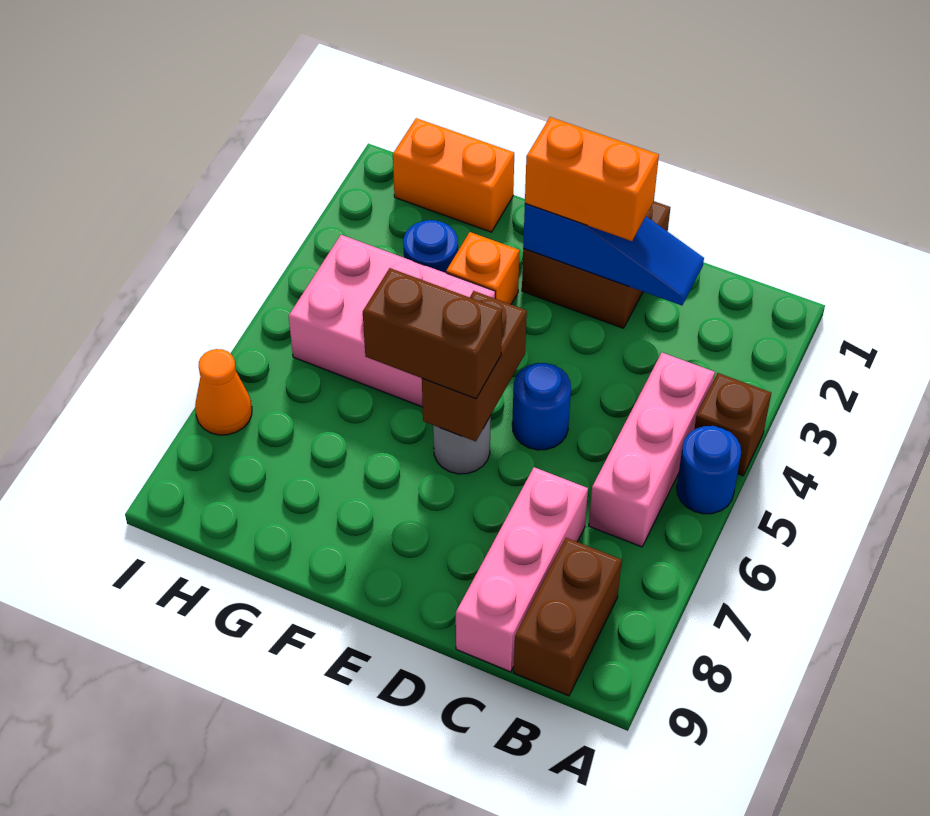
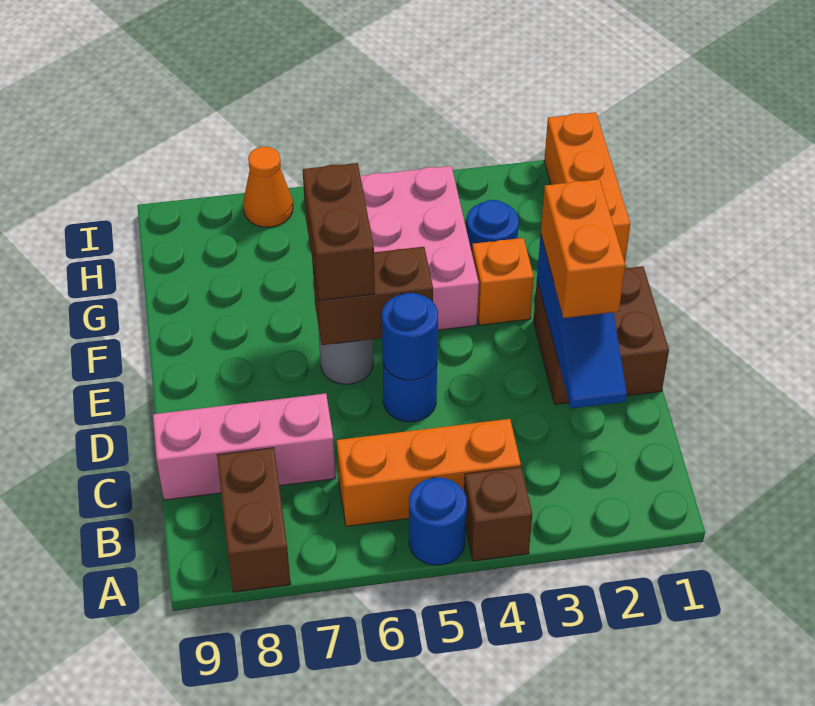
pink brick B4:B6 level 1 -> orange brick B4:B6 level 1
brown brick B8:B9 level 1 -> brown brick A8:B8 level 1
none -> blue round brick D5 level 2
orange brick G1:H1 level 1 -> orange brick G1:I1 level 1

